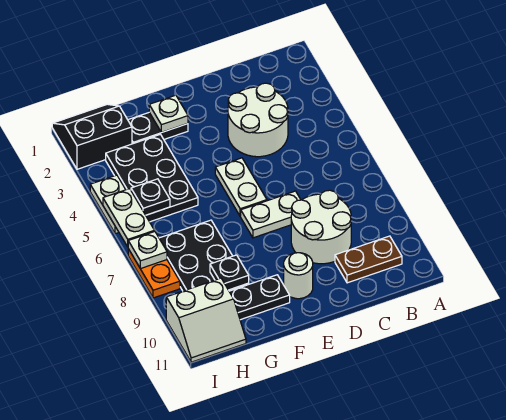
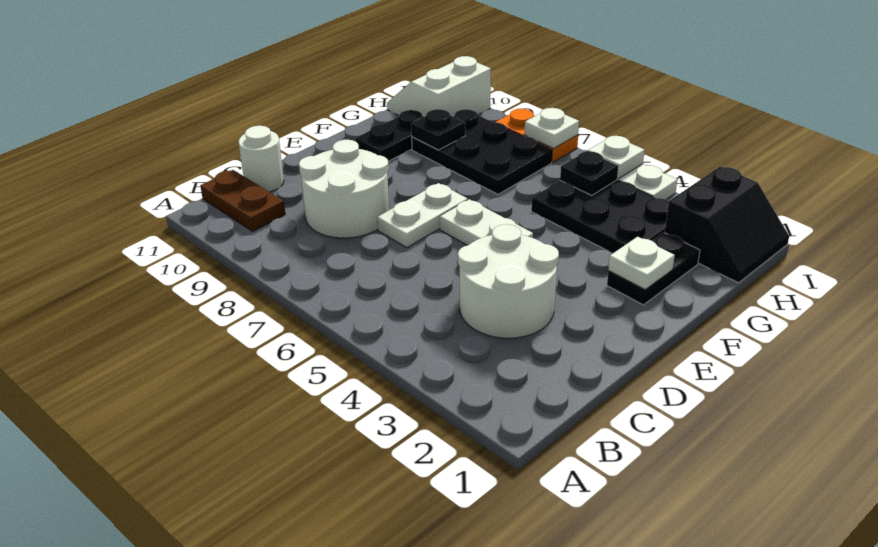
brown plate B10:C10 level 1 -> brown plate B10:B11 level 1
white round brick E10 level 1 -> white round brick C11 level 1
white plate I5:I6 level 2 -> white plate I5 level 2

